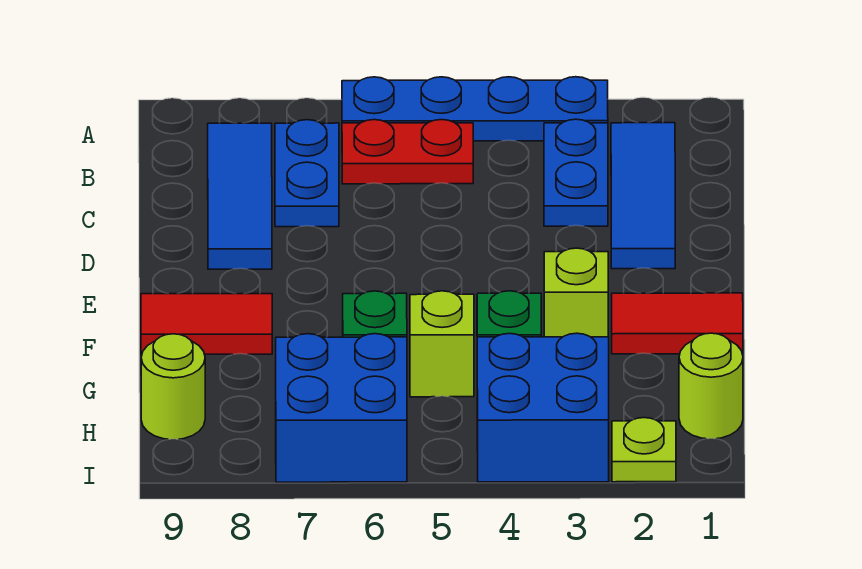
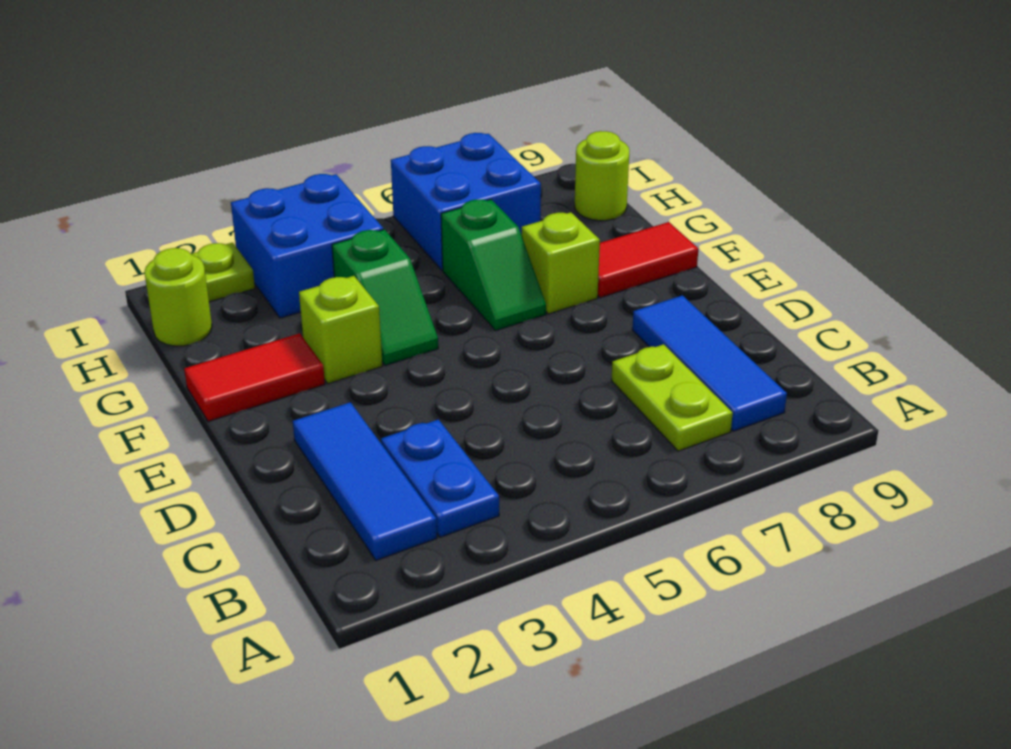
blue plate A3:A6 level 1 -> none
red plate B5:B6 level 1 -> none
blue plate B7:C7 level 1 -> lime plate B7:C7 level 1
lime brick G5 level 1 -> lime brick F7 level 1

